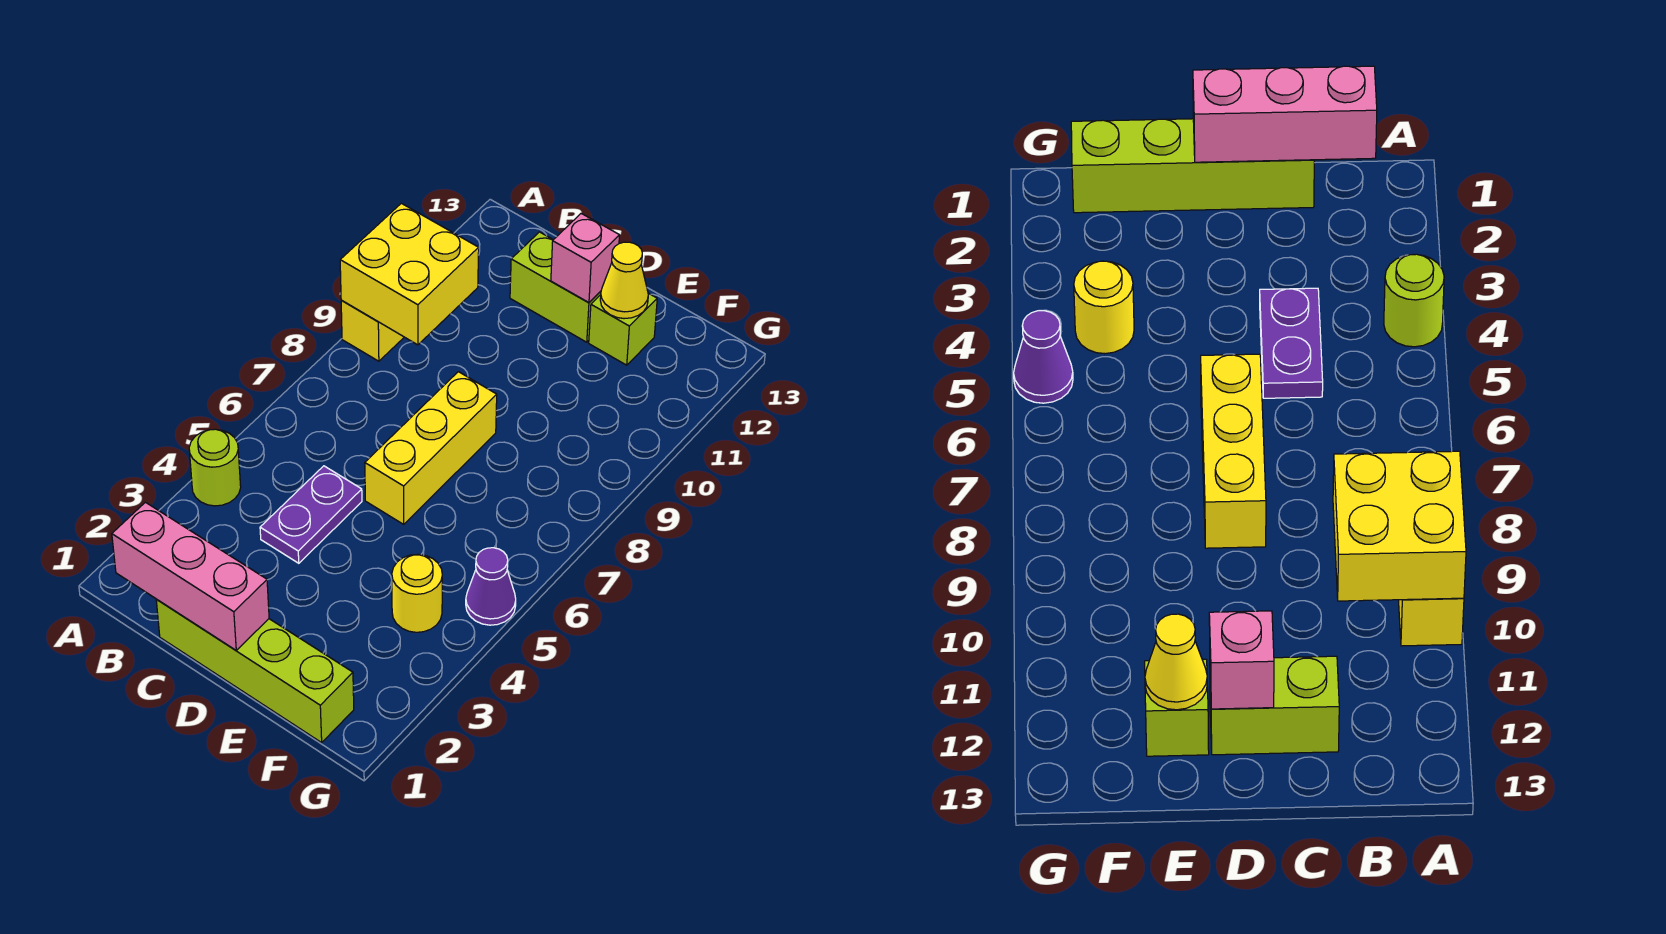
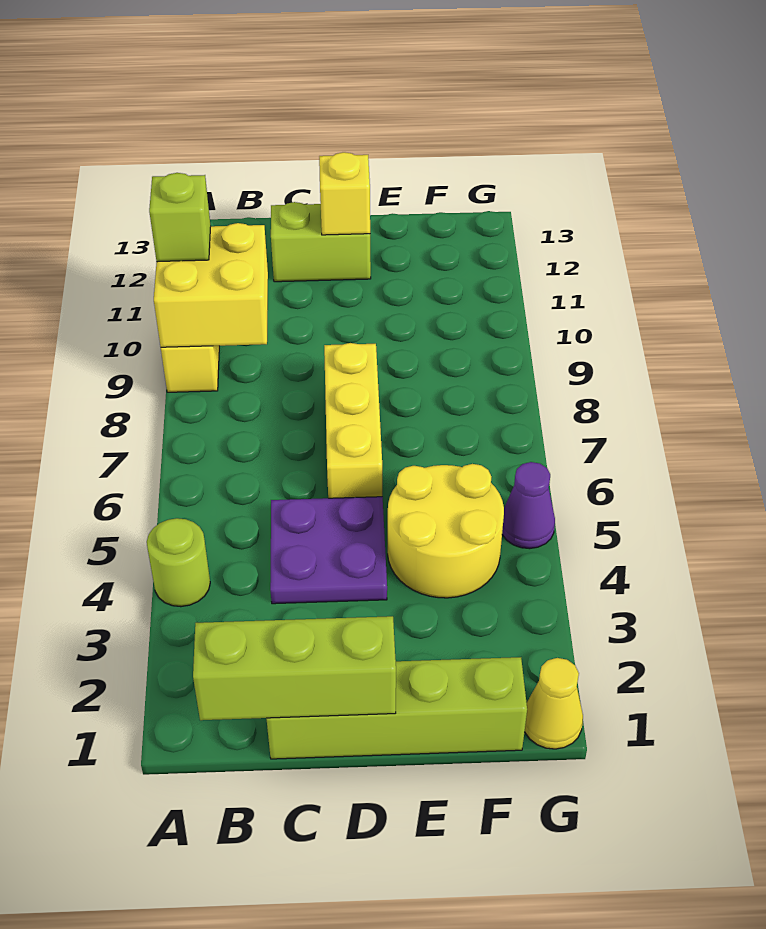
pink brick B1:D1 level 2 -> lime brick B1:D1 level 2
purple plate C4:C5 level 1 -> purple plate C4:D5 level 1
pink brick D12 level 2 -> yellow brick D12 level 2
lime brick E12 level 1 -> lime brick A10 level 3
yellow cone E12 level 2 -> yellow cone G1 level 1
yellow round brick F4 level 1 -> yellow round brick E4:F5 level 1

